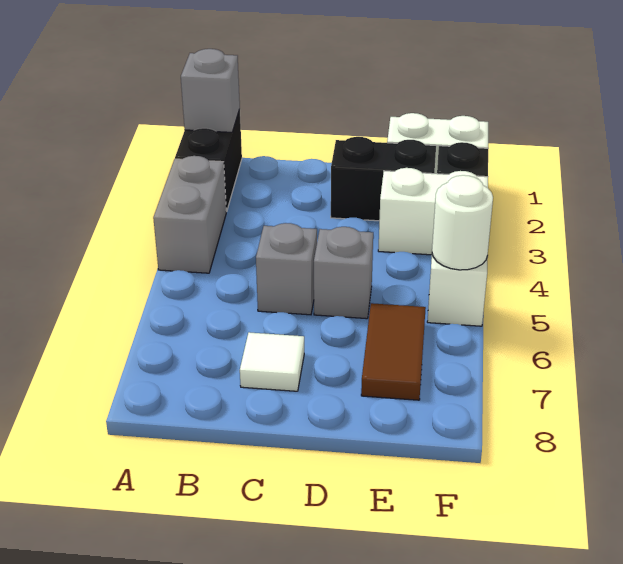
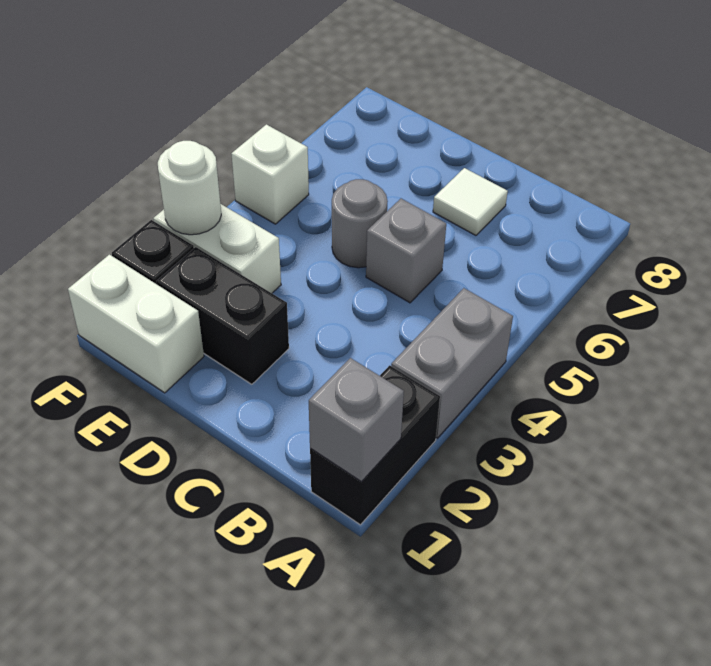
grey brick D5 level 1 -> grey round brick D5 level 1
brown tile E6:E7 level 1 -> none
white round brick F5 level 2 -> white round brick F3 level 2

